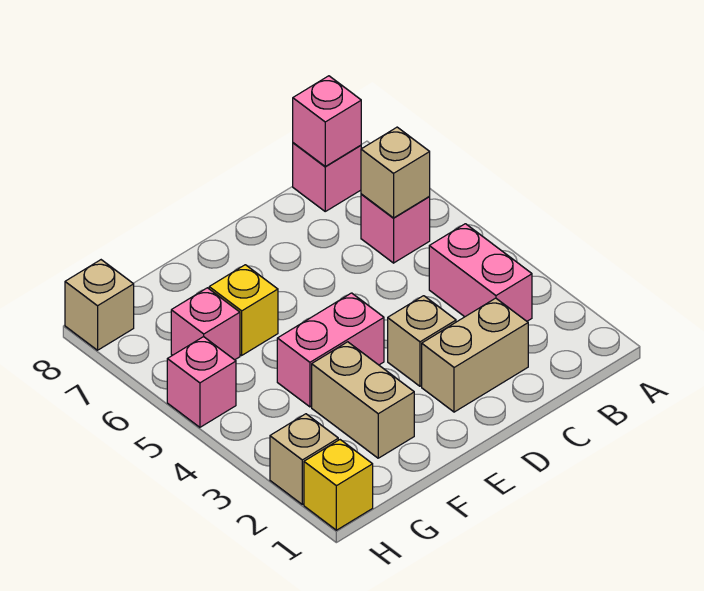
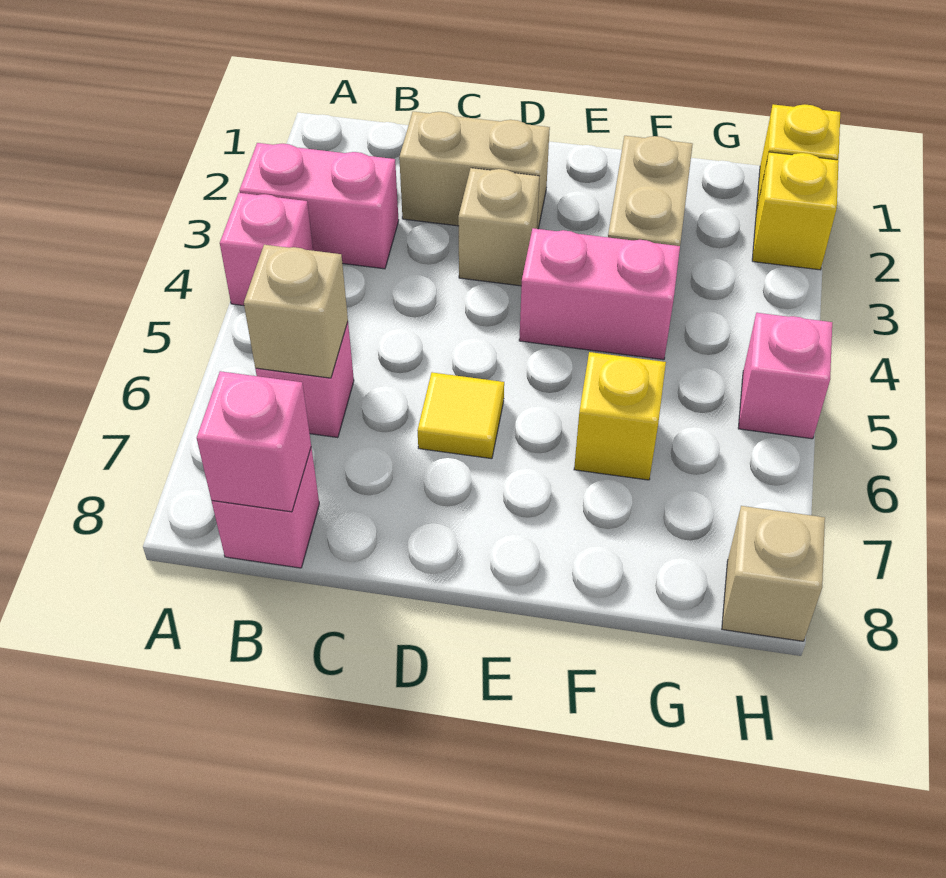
pink brick B3:B4 level 1 -> pink brick A3:B3 level 1
none -> yellow tile D6 level 1
pink brick G6 level 1 -> pink brick A4 level 1
tan brick H2 level 1 -> yellow brick H2 level 1

